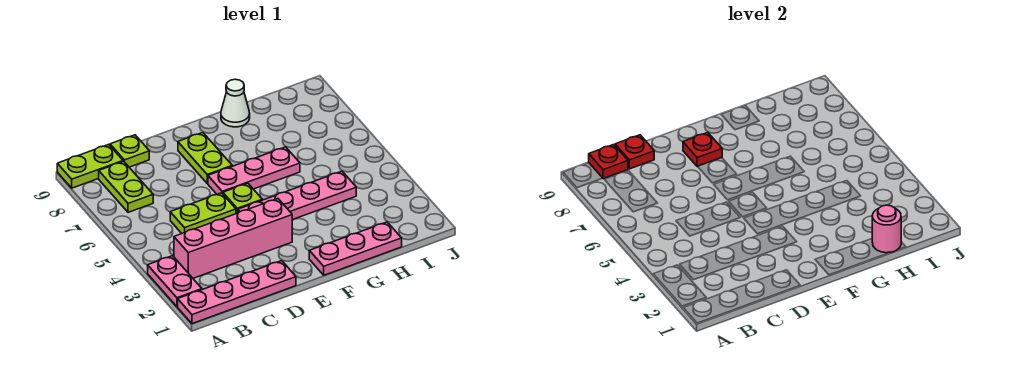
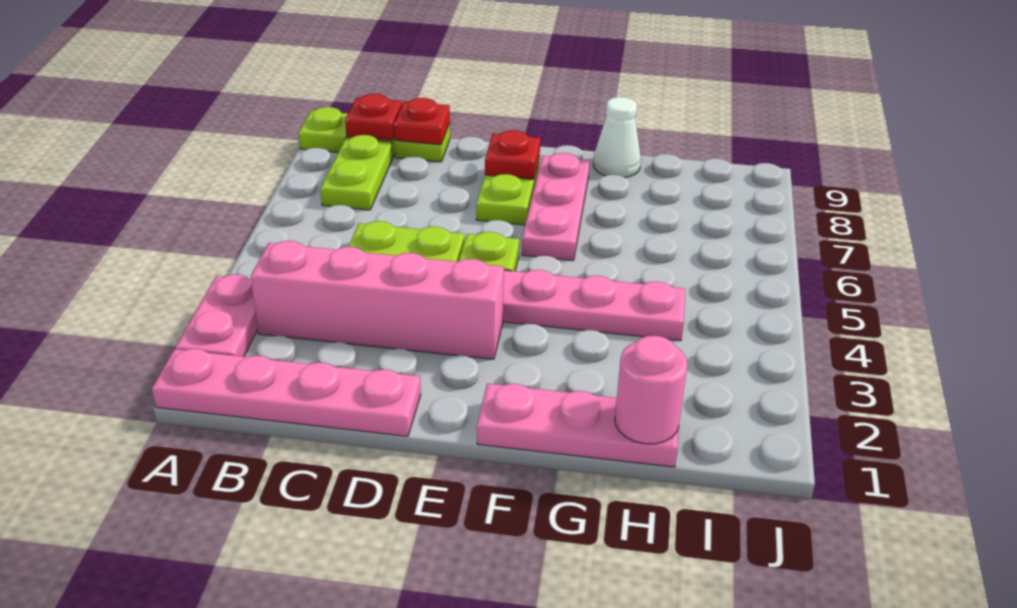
pink plate E6:G6 level 1 -> pink plate F6:F8 level 1

